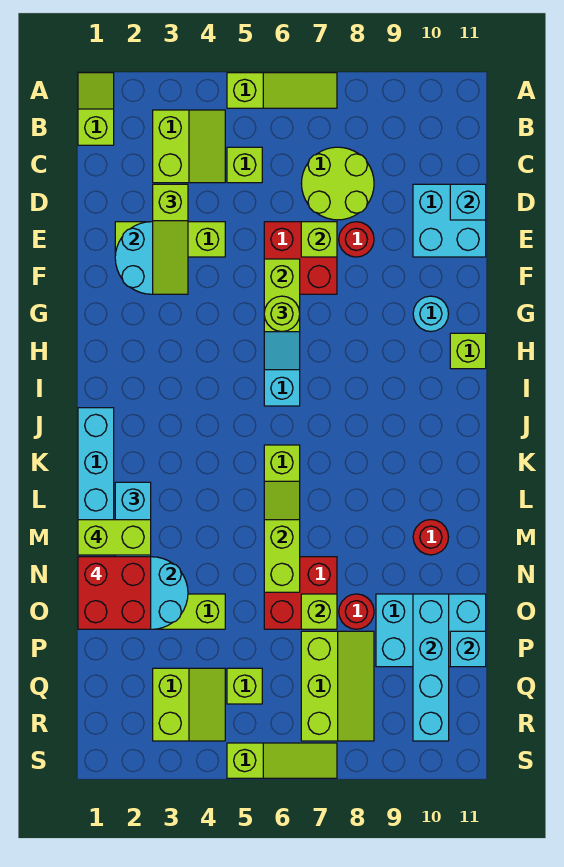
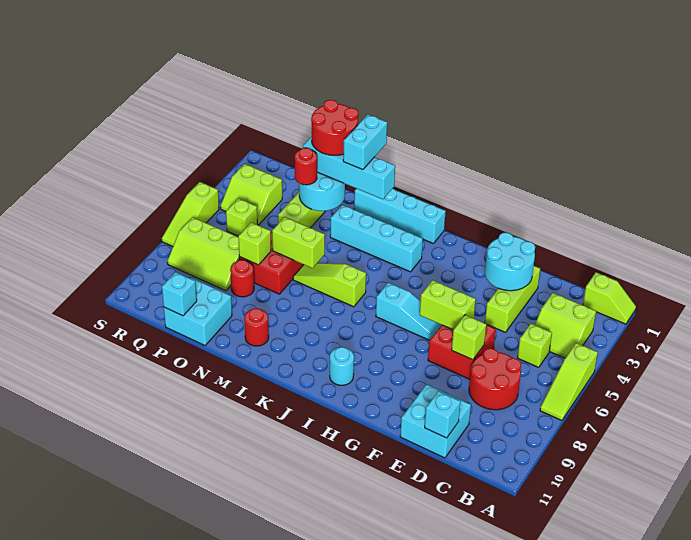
lime round brick C7:D8 level 1 -> red round brick C7:D8 level 1
lime slope D3:F3 level 3 top D -> none
red round brick E8 level 1 -> red round brick O3 level 3
lime round brick G6 level 3 -> none
cyan round brick G10 level 1 -> cyan round brick I10 level 1
lime brick H11 level 1 -> none
lime brick M1:M2 level 4 -> cyan brick M1:M2 level 4
red brick N1:O2 level 4 -> red round brick N1:O2 level 4
cyan brick O9:P11 level 1 -> cyan brick O10:P11 level 1
cyan brick O10:R10 level 2 -> cyan brick J3:M3 level 1

